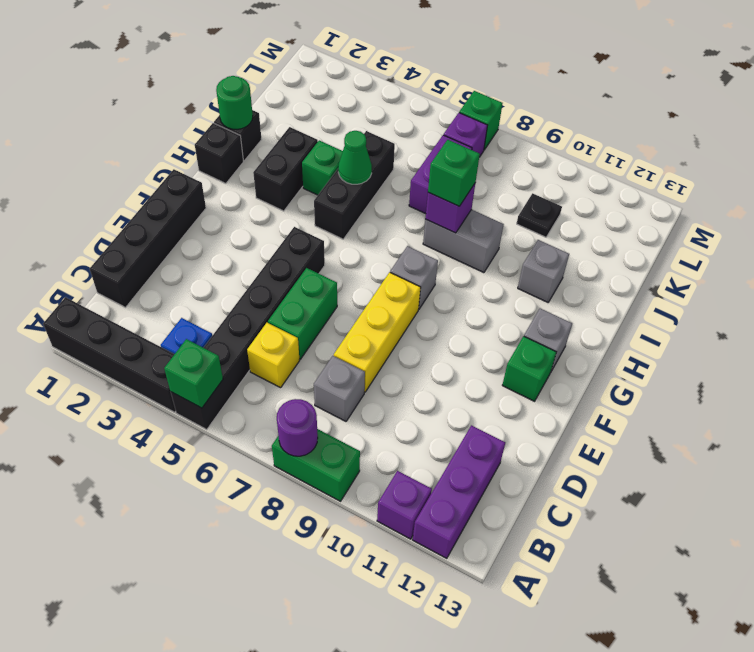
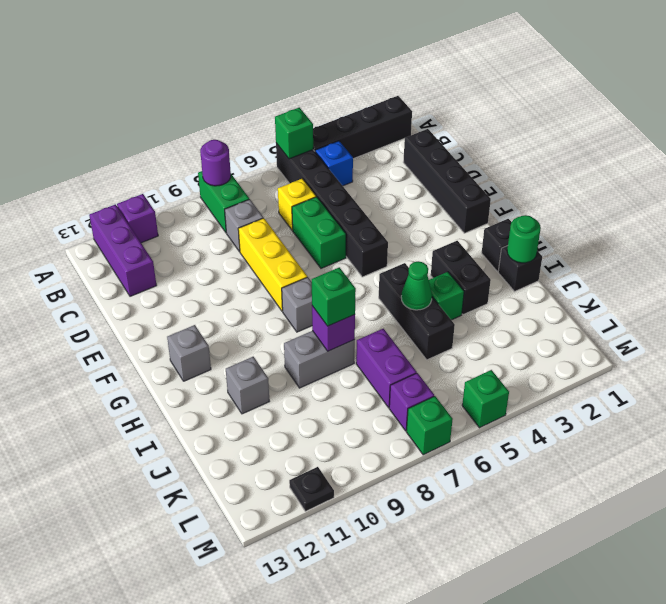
green brick A8:A9 level 1 -> green brick A8:B8 level 1
green brick F12 level 1 -> green brick M5 level 1
black plate K10 level 1 -> black plate M11 level 1

